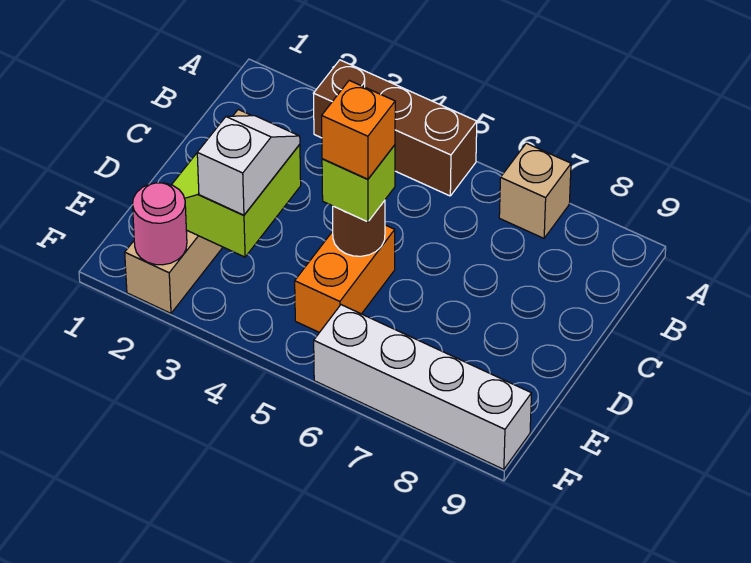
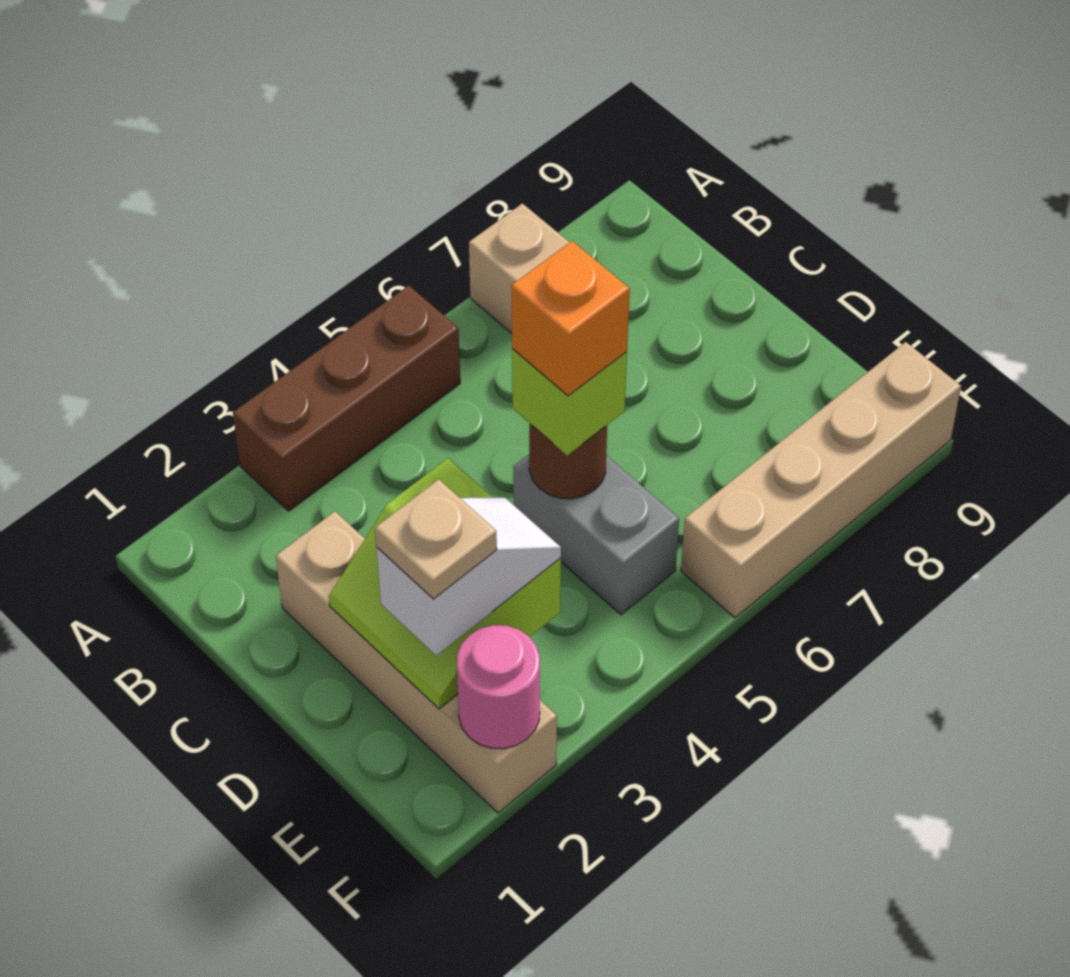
white slope D3:E3 level 3 top E -> white slope E2:E3 level 3 top 2
orange brick D5:E5 level 1 -> grey brick D5:E5 level 1
none -> tan plate E2 level 4
white brick F6:F9 level 1 -> tan brick F6:F9 level 1

